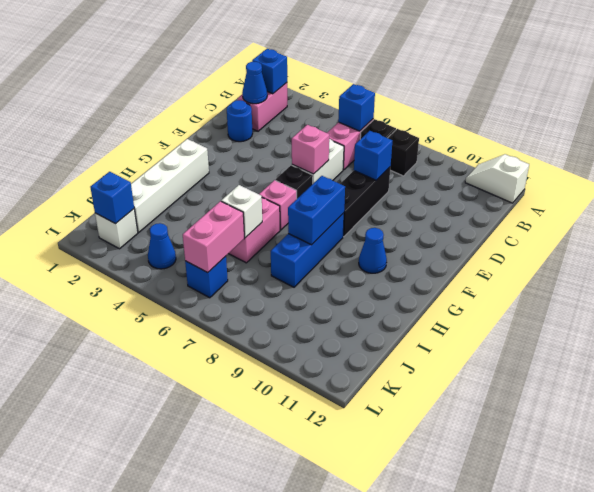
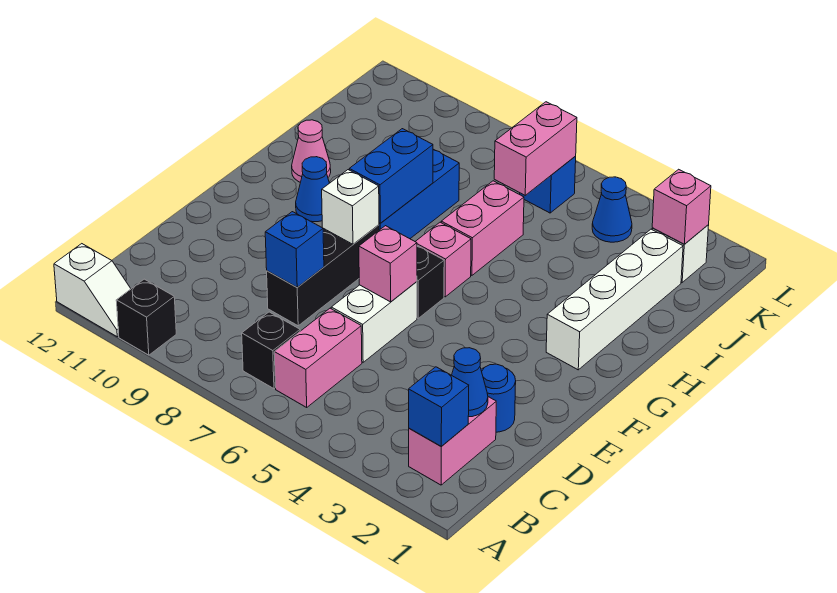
blue brick B6 level 2 -> none
black brick B8 level 1 -> black brick A10 level 1
none -> pink cone H11 level 1
white brick I6 level 2 -> white brick F8 level 2
blue brick K2 level 2 -> pink brick K2 level 2

